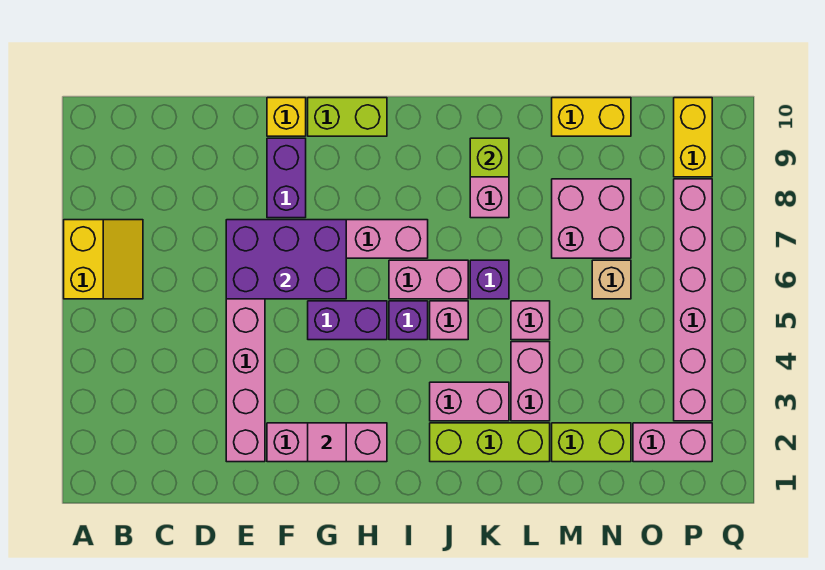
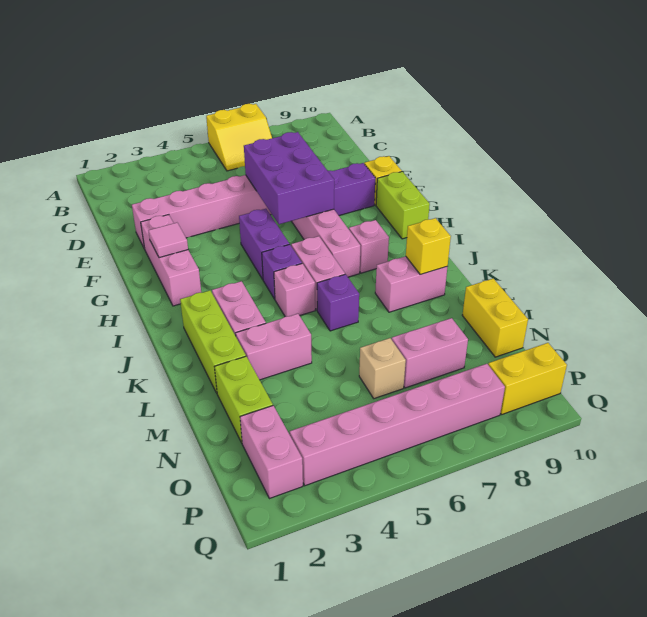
lime brick K9 level 2 -> yellow brick K9 level 2
pink brick L5 level 1 -> pink brick I8 level 1
pink brick M7:N8 level 1 -> pink brick N7:N8 level 1

